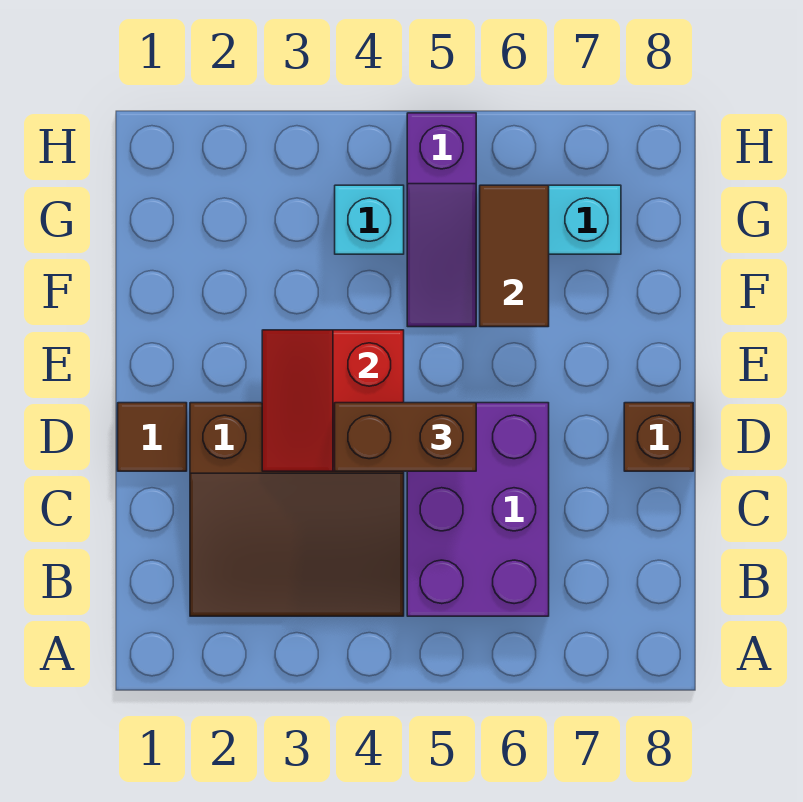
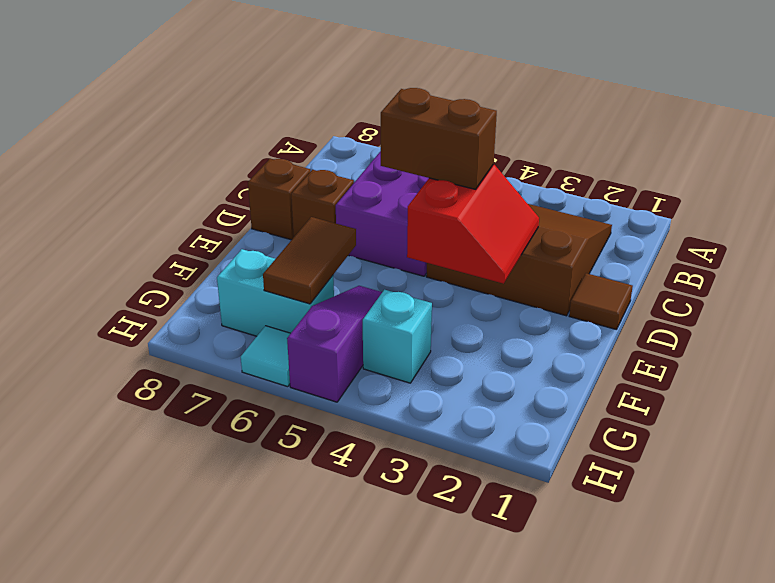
none -> brown brick D7 level 1
none -> cyan tile H6 level 1

